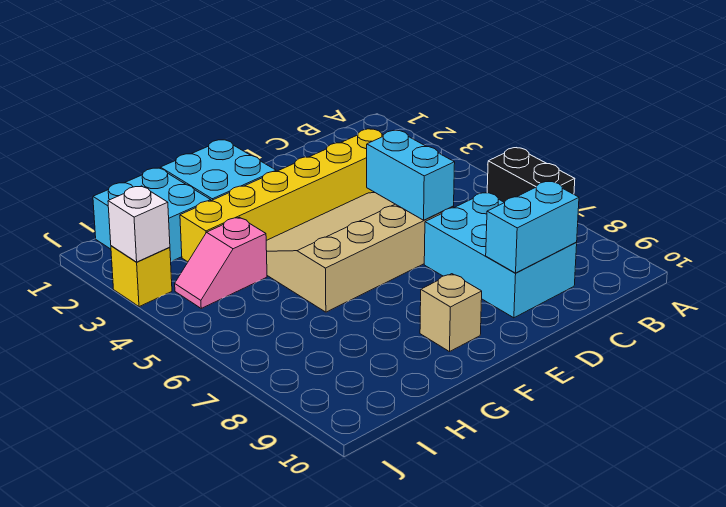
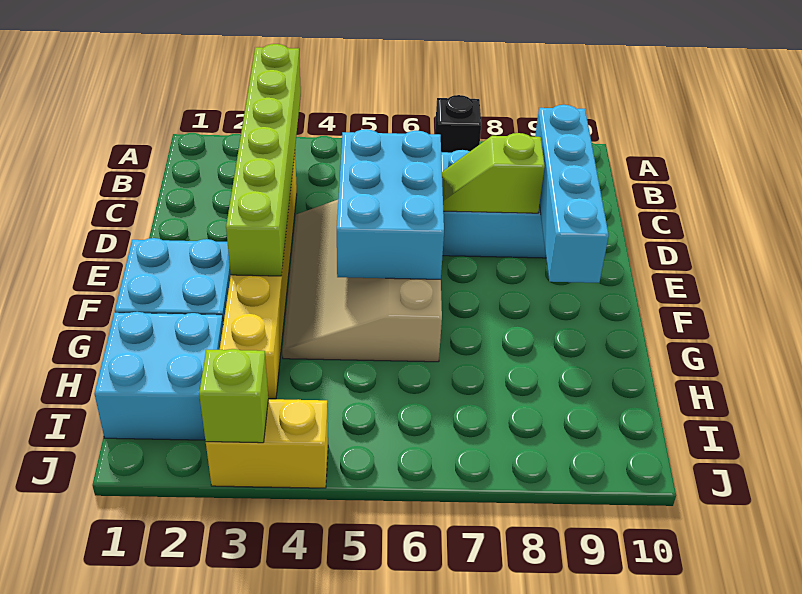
none -> lime brick A3:F3 level 2
black brick A6:A7 level 1 -> black brick A7 level 1
cyan brick C9:D9 level 2 -> cyan brick C9:F9 level 2
cyan brick D5:D6 level 2 -> cyan brick D5:F6 level 2
none -> lime slope D7:D8 level 2 top 8
tan brick F9 level 1 -> none
pink slope H4:I4 level 1 top H -> none
yellow brick J3 level 1 -> yellow brick J3:J4 level 1
white brick J3 level 2 -> lime brick J3 level 2

